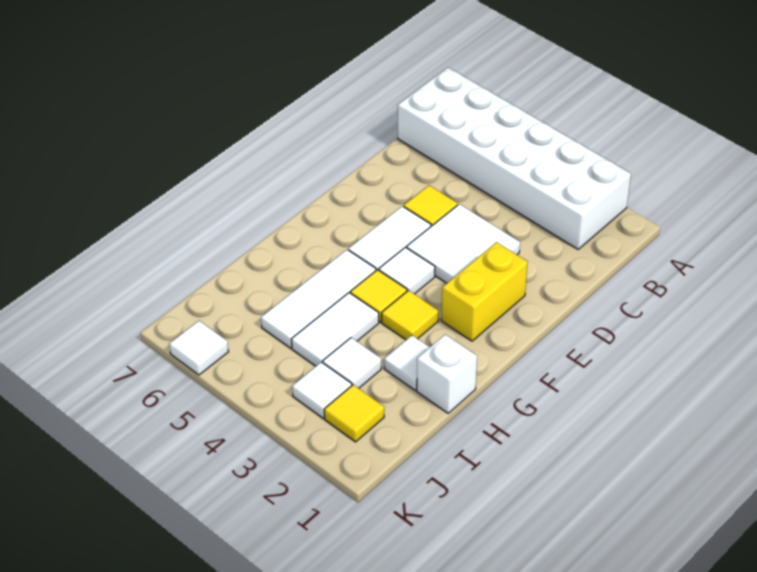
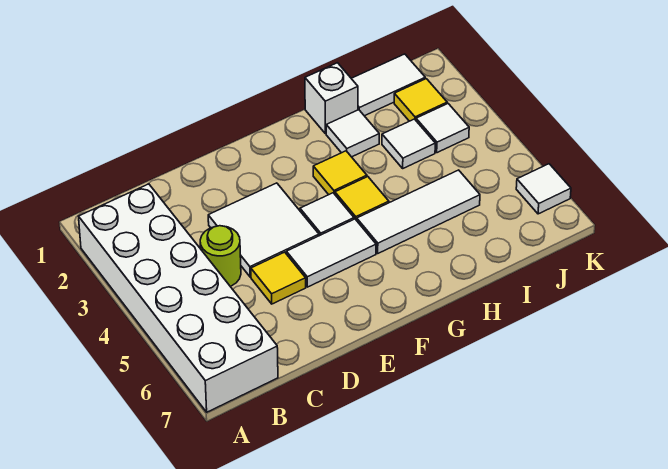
none -> lime round brick C4 level 1
yellow brick E2:F2 level 1 -> none
white tile H4:I4 level 1 -> white tile I1:J1 level 1

